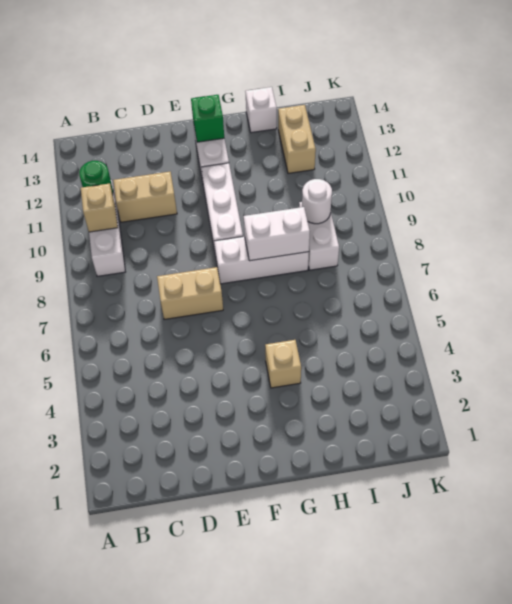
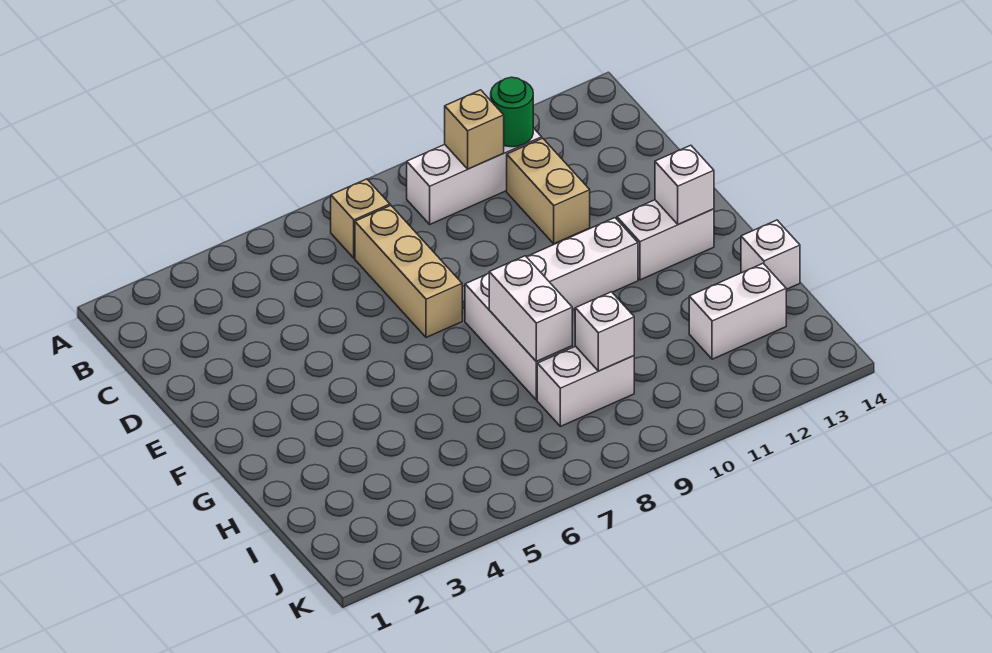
tan brick D7:E7 level 1 -> tan brick C7:E7 level 1
green brick F13 level 2 -> white brick F13 level 2
tan brick G4 level 1 -> tan brick B7 level 1
white round brick I9 level 2 -> white brick I9 level 2
tan brick I12:I13 level 1 -> white brick I12:I13 level 1

